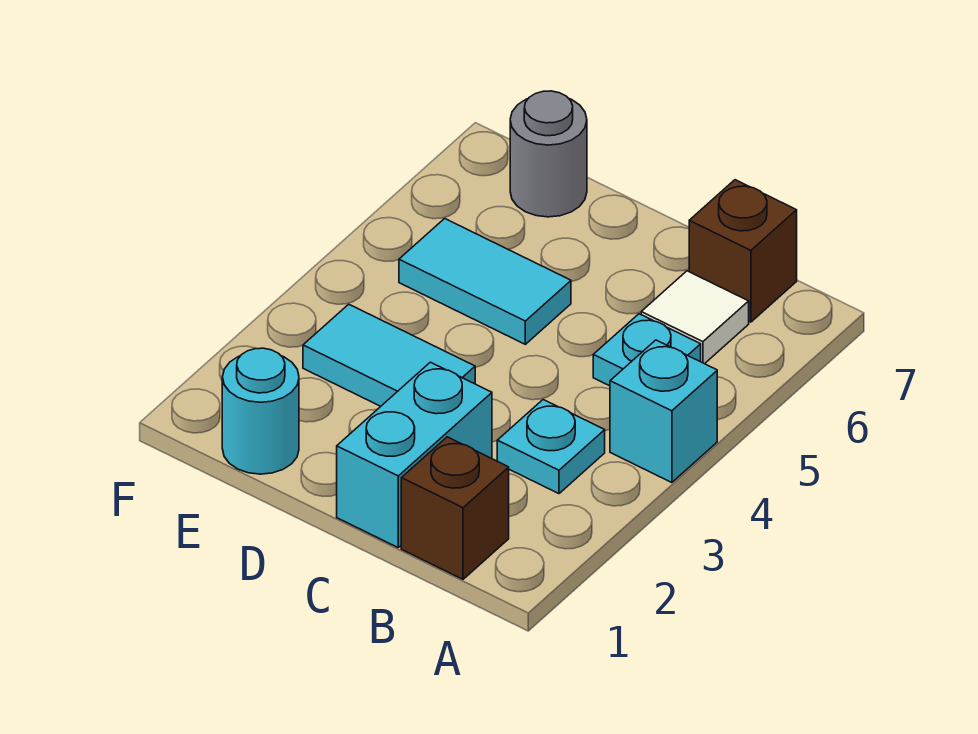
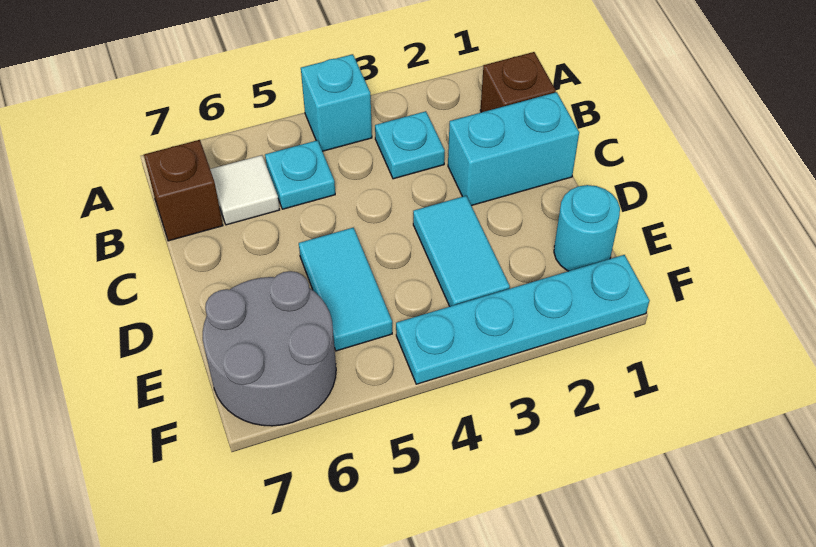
grey round brick E7 level 1 -> grey round brick E6:F7 level 1
none -> cyan plate F1:F4 level 1

